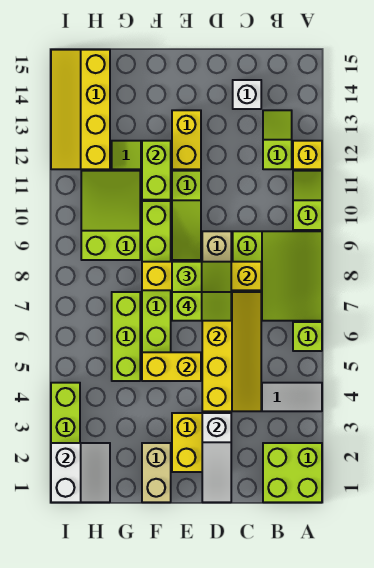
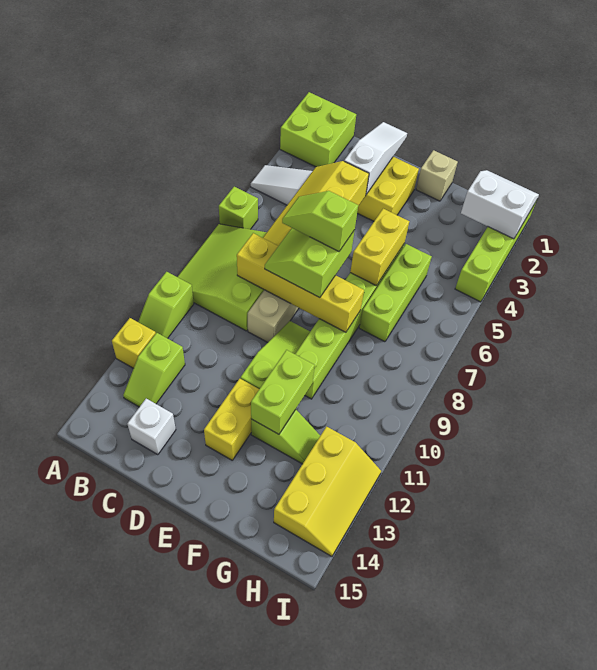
yellow brick E5:F5 level 2 -> yellow brick F5:F6 level 2
tan brick F1:F2 level 1 -> tan brick F1 level 1
lime slope G9:H11 level 1 top 9 -> none
white slope H1:I2 level 2 top I -> white slope H1:I2 level 2 top 2
yellow slope H12:I15 level 1 top H -> yellow slope H12:I14 level 1 top H

